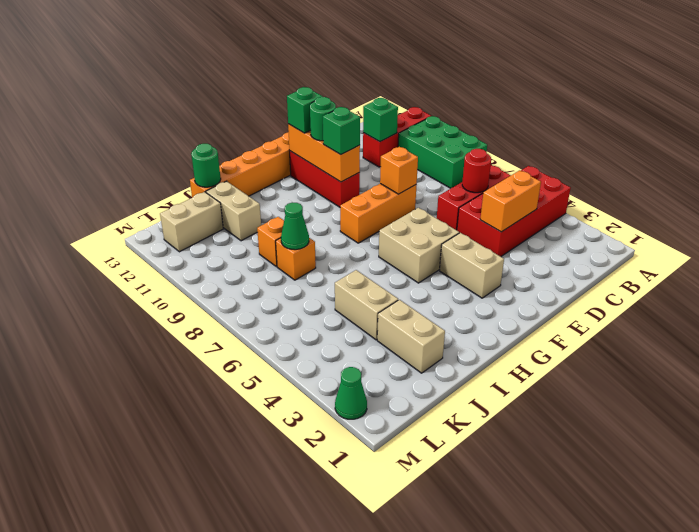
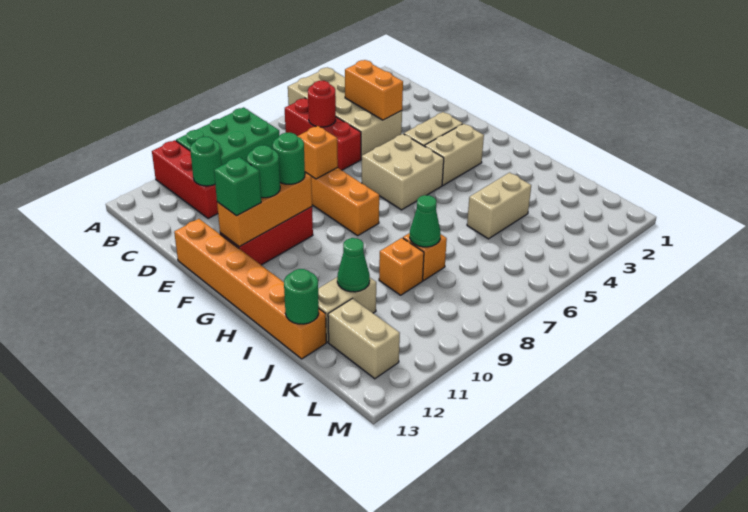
red brick A4:D5 level 1 -> tan brick A4:D5 level 1
green brick C11 level 2 -> green round brick C11 level 2
green brick F10 level 3 -> green round brick F10 level 3
tan brick J2:J3 level 1 -> tan brick G3:G4 level 1
green cone M2 level 1 -> green cone J11 level 2

